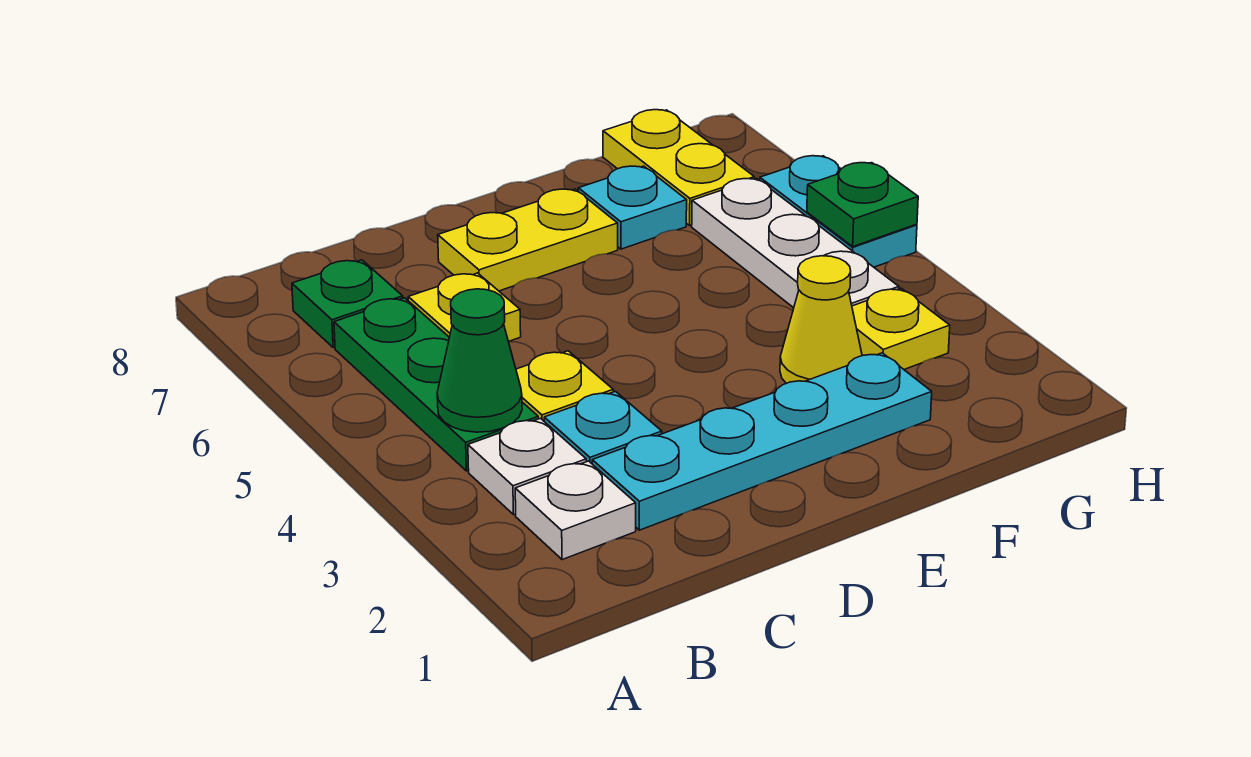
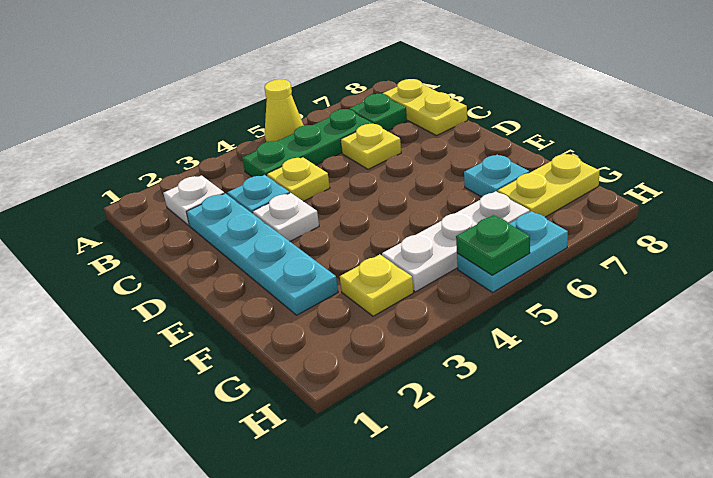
white plate B3 level 1 -> white plate D3 level 1
green cone B4 level 2 -> none
yellow plate D7:E7 level 1 -> yellow plate B8:C8 level 1
yellow cone F3 level 1 -> yellow cone A5 level 1

